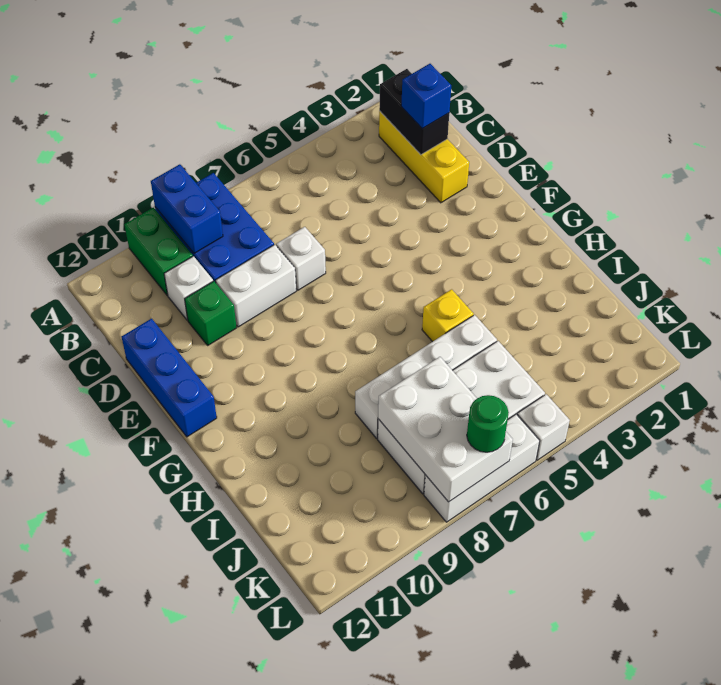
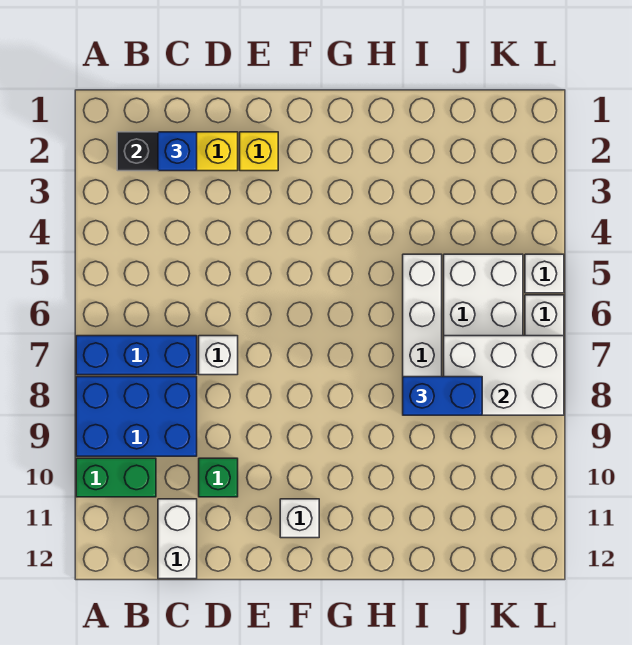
blue brick A9:B9 level 2 -> blue brick I8:J8 level 3
white brick C10 level 1 -> white brick F11 level 1
white brick D8:D9 level 1 -> white brick C11:C12 level 1
blue brick D12:F12 level 1 -> blue brick A7:C7 level 1
yellow brick H5 level 1 -> yellow brick E2 level 1
green round brick L7 level 3 -> none

